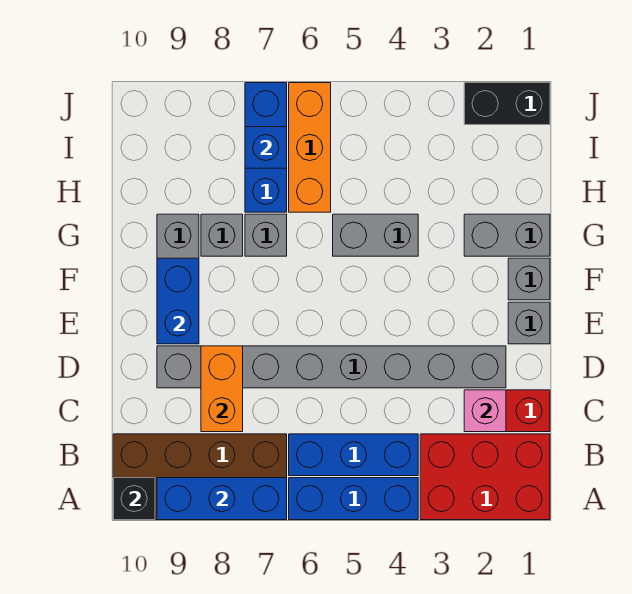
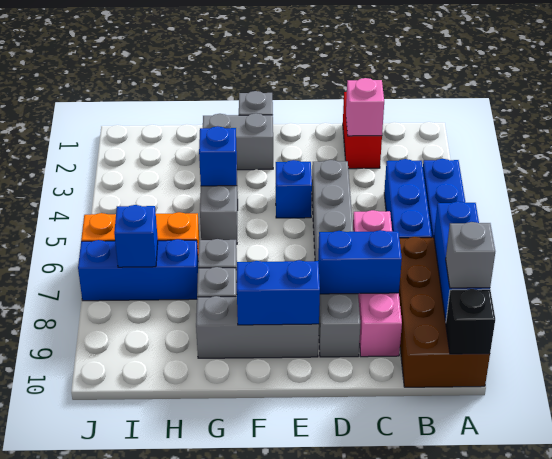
red brick A1:B3 level 1 -> none
none -> pink brick C6:C9 level 1
orange brick C8:D8 level 2 -> blue brick C8:D8 level 2
grey brick D2:D9 level 1 -> grey brick D4:D9 level 1
grey brick E1 level 1 -> grey brick A9 level 3
none -> blue brick E4 level 1
grey brick G1:G2 level 1 -> grey brick F2:G2 level 1
none -> blue brick G4 level 2
black brick J1:J2 level 1 -> none

